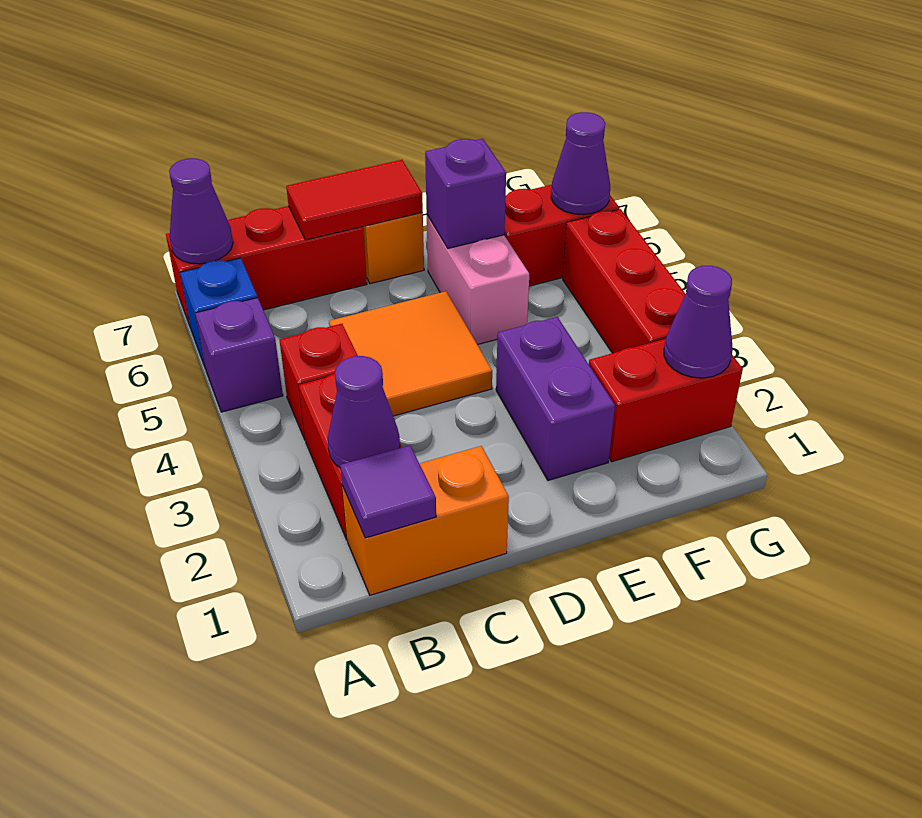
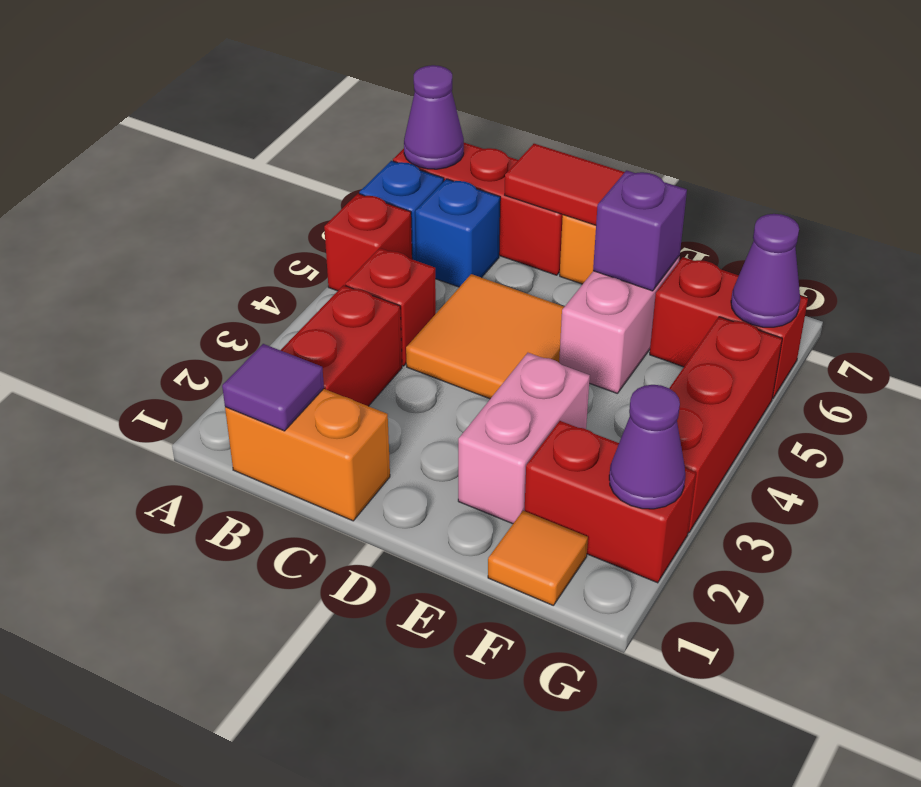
purple brick A5 level 1 -> red brick A5 level 1
purple cone B2 level 2 -> none
none -> blue brick B6 level 1
purple brick E2:E3 level 1 -> pink brick E2:E3 level 1
none -> orange tile F1 level 1

